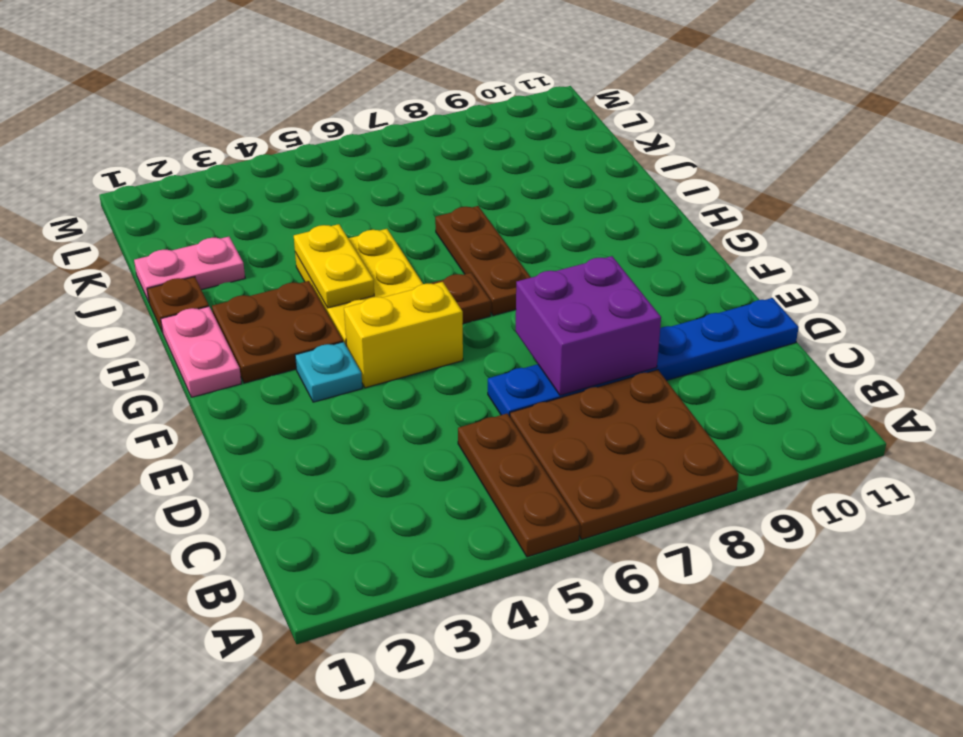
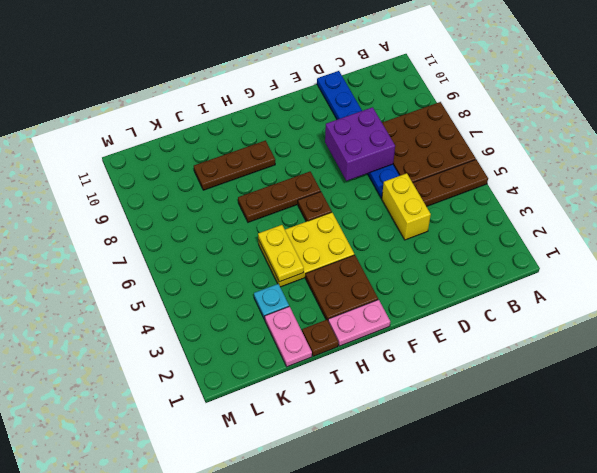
cyan plate F3 level 1 -> cyan plate J3 level 1
yellow brick F4:F5 level 1 -> yellow brick D4:D5 level 1
yellow plate H4:I4 level 2 -> yellow plate I4:I5 level 2
none -> brown plate H9:J9 level 1

